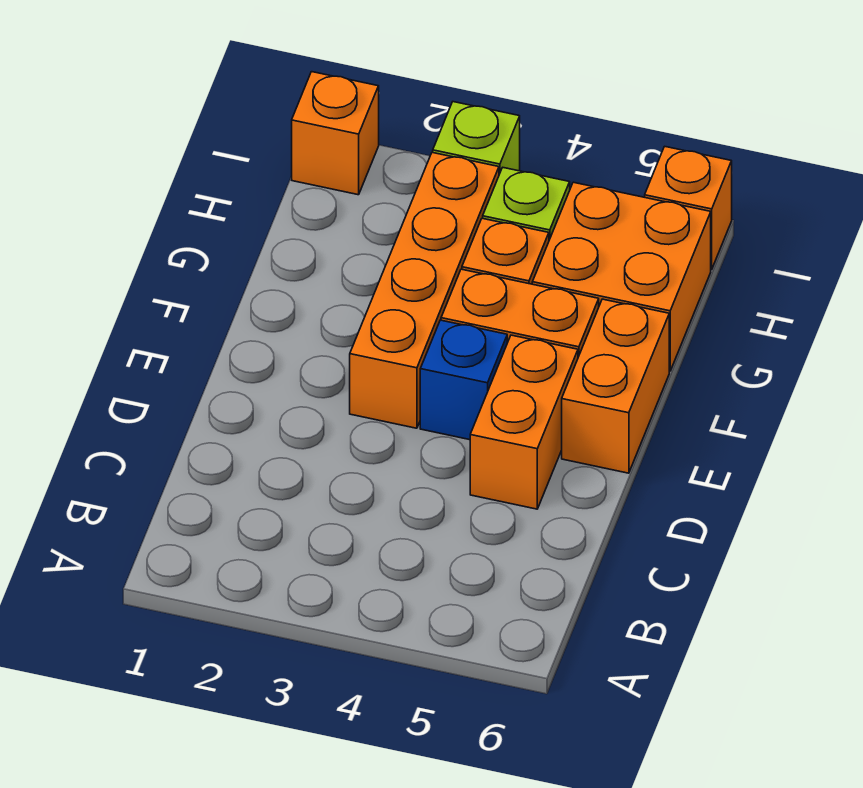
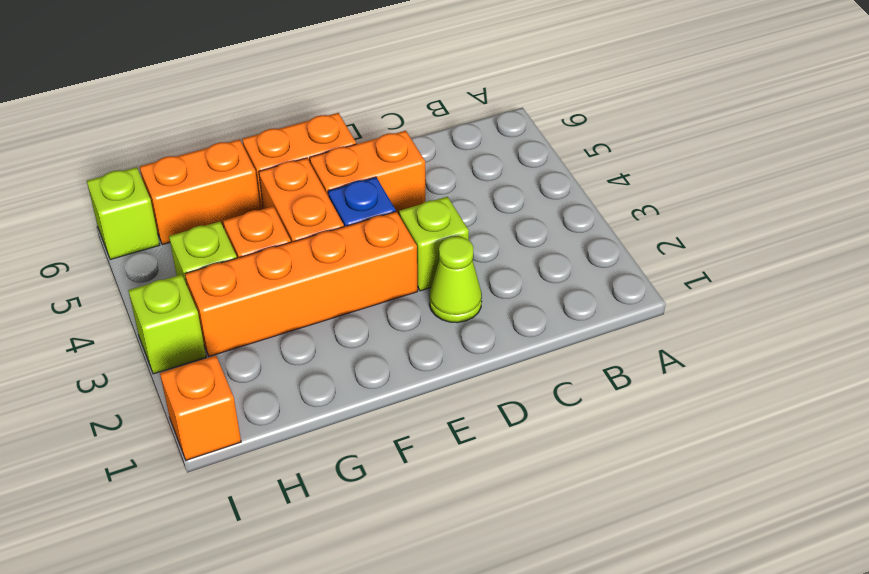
none -> lime cone D2 level 1
none -> lime brick D3 level 1
orange brick G5:H6 level 1 -> orange brick G6:H6 level 1
orange brick I6 level 1 -> lime brick I6 level 1

